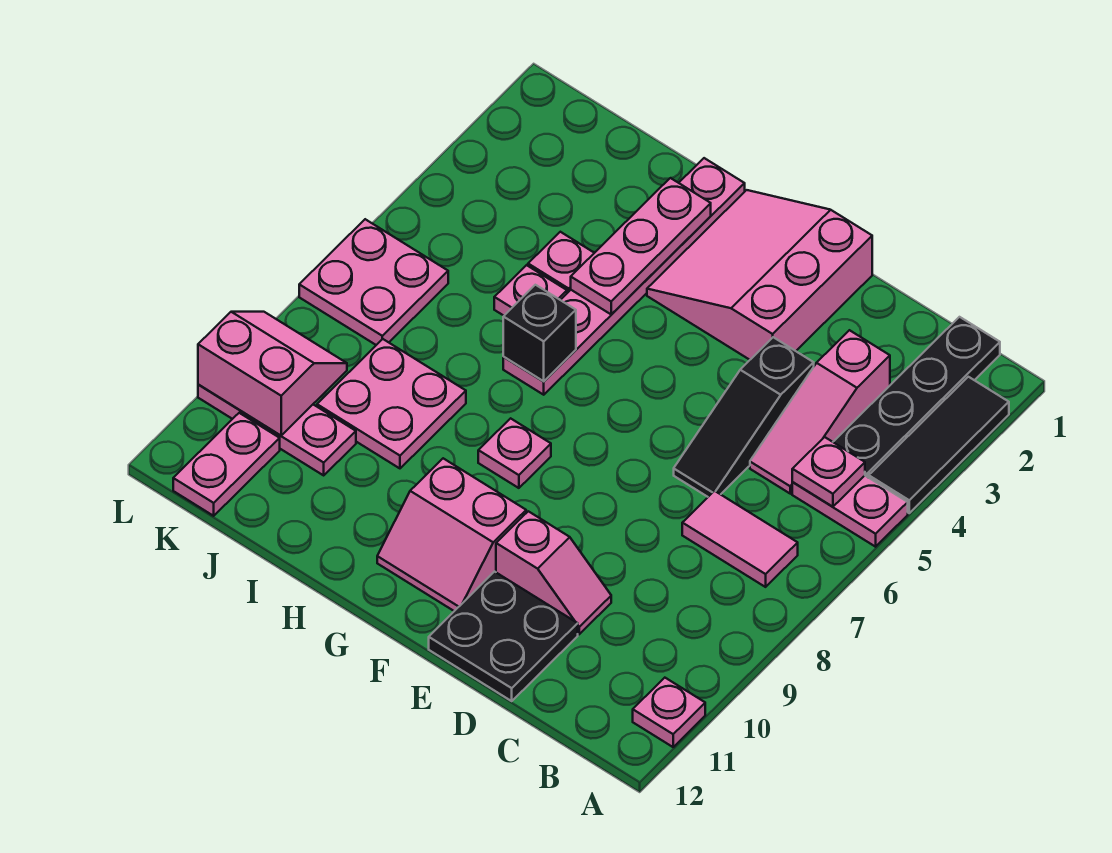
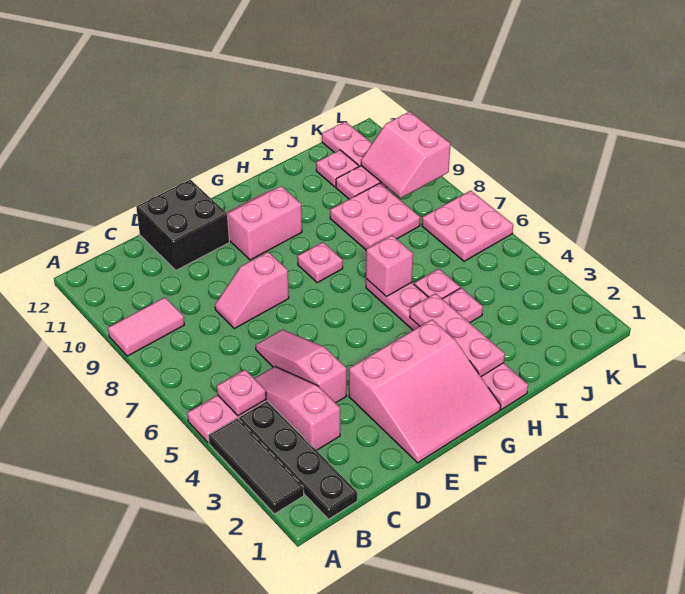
pink plate A11 level 1 -> pink plate J11 level 1
pink tile B7:C7 level 1 -> pink tile A9:B9 level 1
black slope D4:D6 level 1 top 4 -> pink slope D4:D6 level 1 top 4
pink slope D10:E10 level 1 top E -> pink slope D8:E8 level 1 top E
black plate D11:E12 level 1 -> black brick D11:E12 level 1
pink slope E1:G3 level 1 top E -> pink slope E1:G3 level 1 top 3
black brick H6 level 2 -> pink brick H6 level 2
pink slope K9:L10 level 2 top 10 -> pink slope K9:L10 level 2 top L

